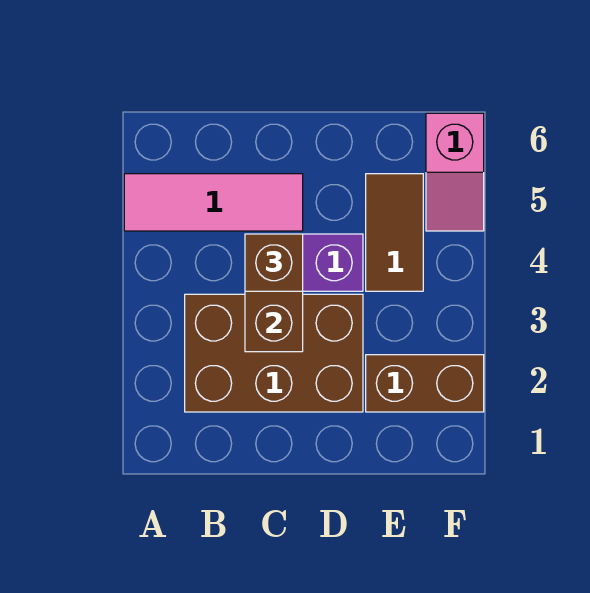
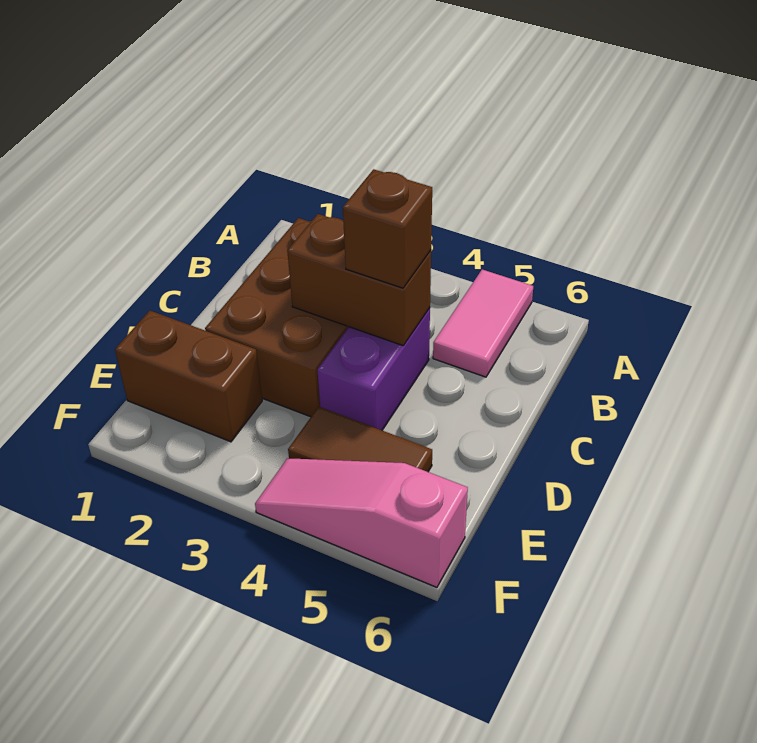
pink tile A5:C5 level 1 -> pink tile A5:B5 level 1
brown brick E2:F2 level 1 -> brown brick E1:E2 level 1
pink slope F5:F6 level 1 top 6 -> pink slope F4:F6 level 1 top 6

